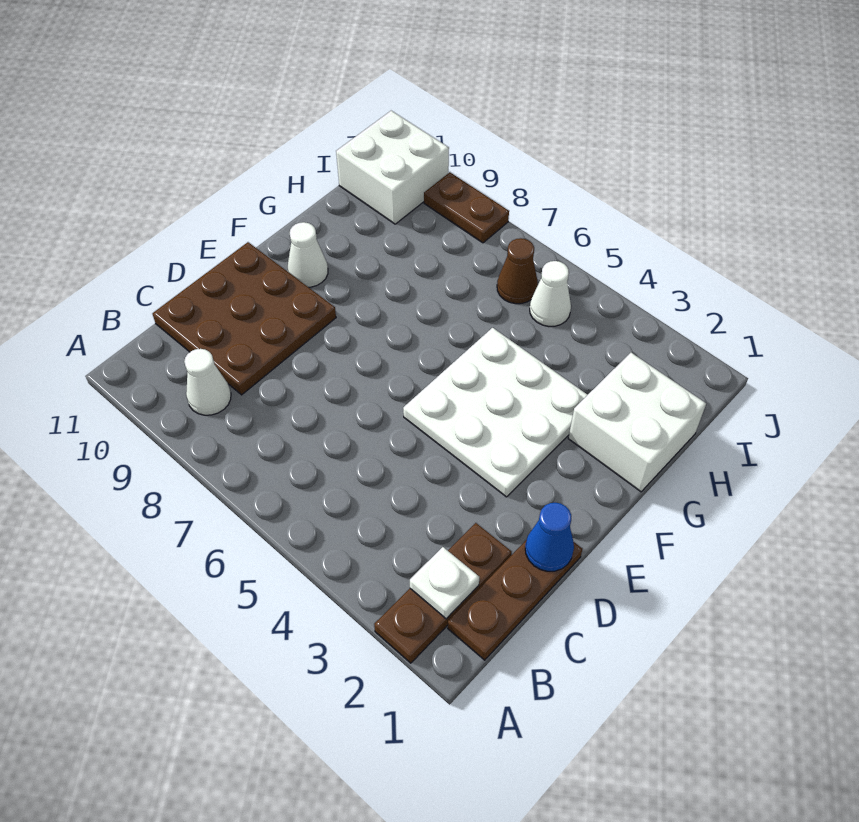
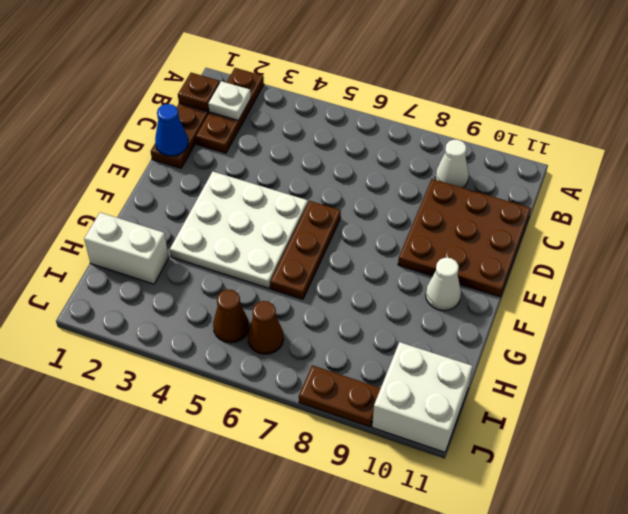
none -> brown plate B1 level 2
none -> brown plate E6:G6 level 1
white brick G1:H2 level 1 -> white brick H1:H2 level 1
white cone I5 level 1 -> brown cone I5 level 1

